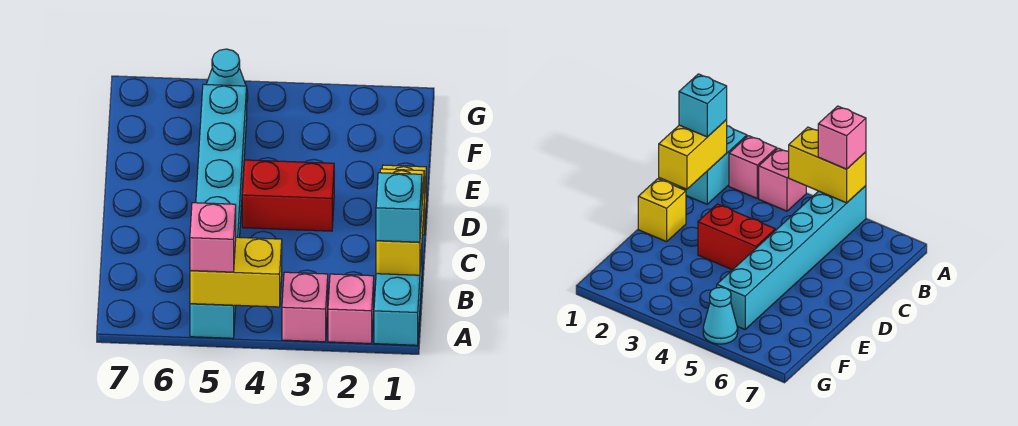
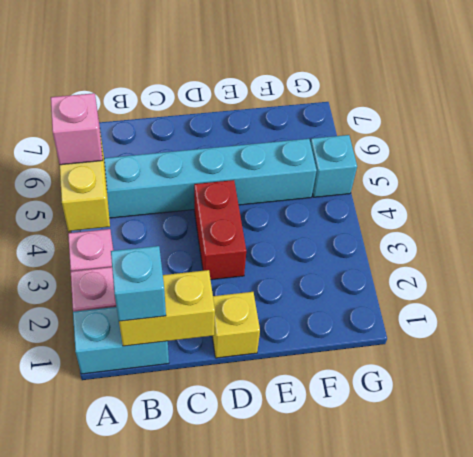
cyan cone G5 level 1 -> cyan brick G5 level 1

